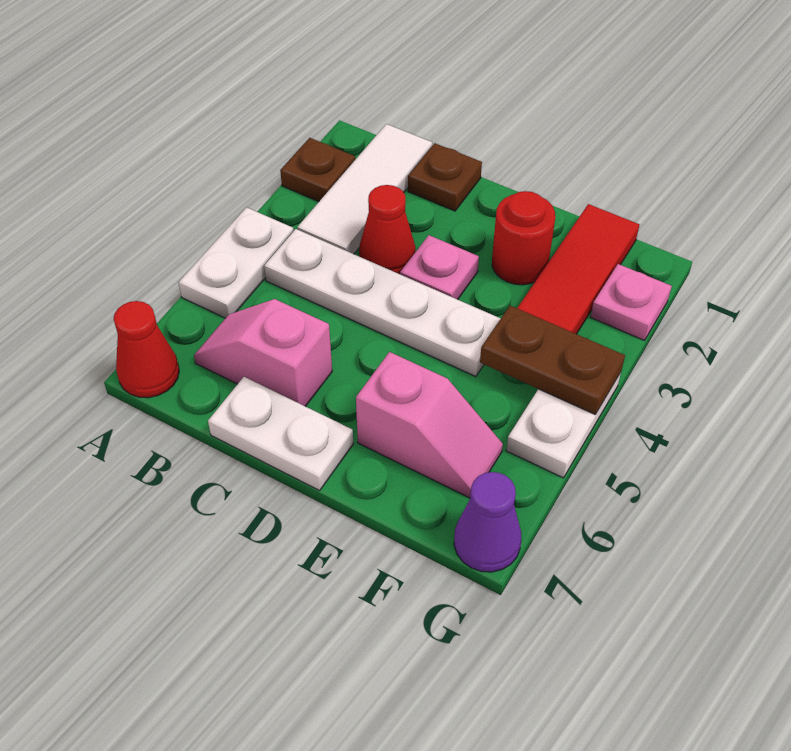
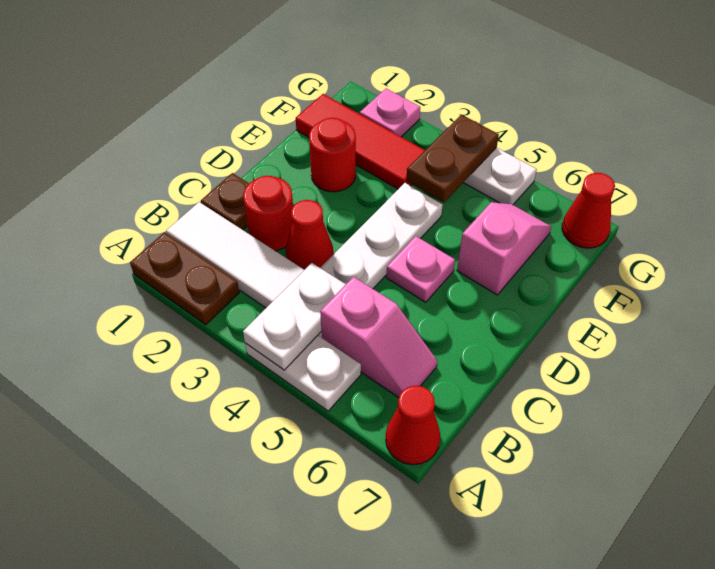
brown plate A2 level 1 -> brown plate A1:A2 level 1
pink slope B6:C6 level 1 top C -> pink slope B5:B6 level 1 top 5
none -> red round brick C2 level 1
white plate C7:D7 level 1 -> white plate A4:B4 level 2
pink plate D3 level 1 -> pink plate D5 level 1
purple cone G7 level 1 -> red cone G7 level 1

